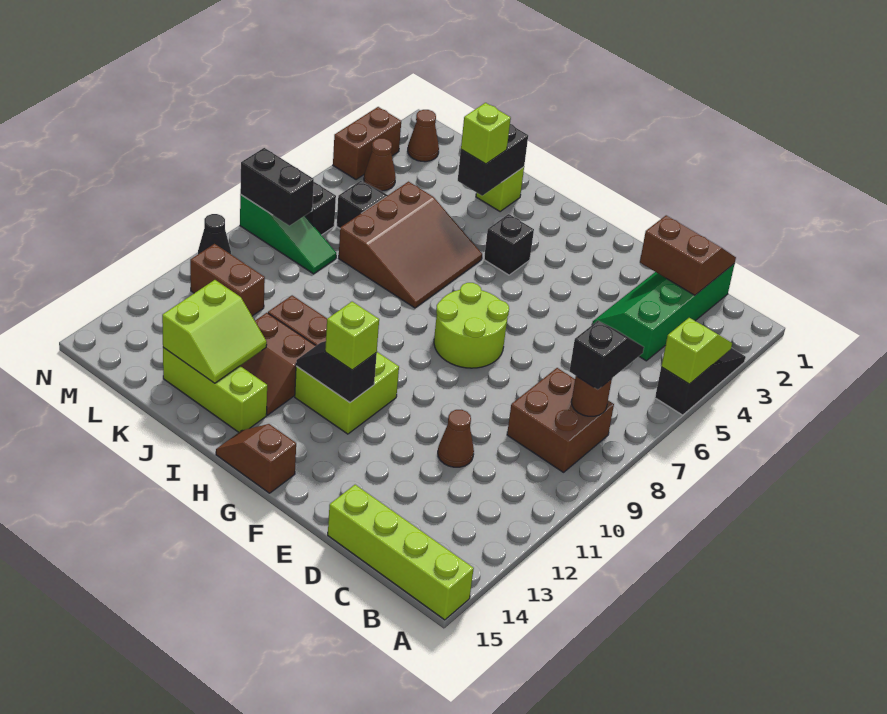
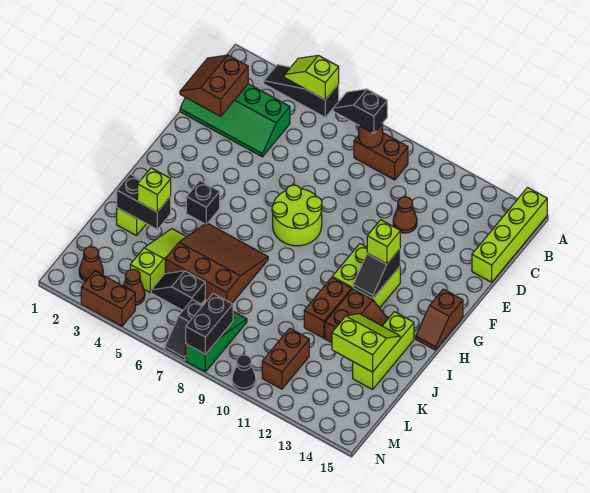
brown brick B8:C9 level 1 -> brown brick B8:B9 level 1
none -> lime slope J4:L4 level 1 top L

